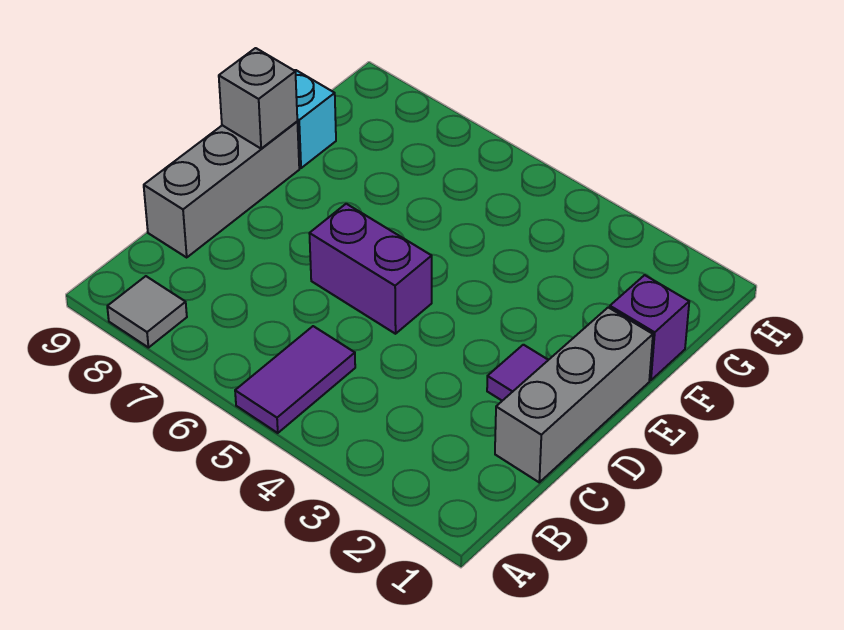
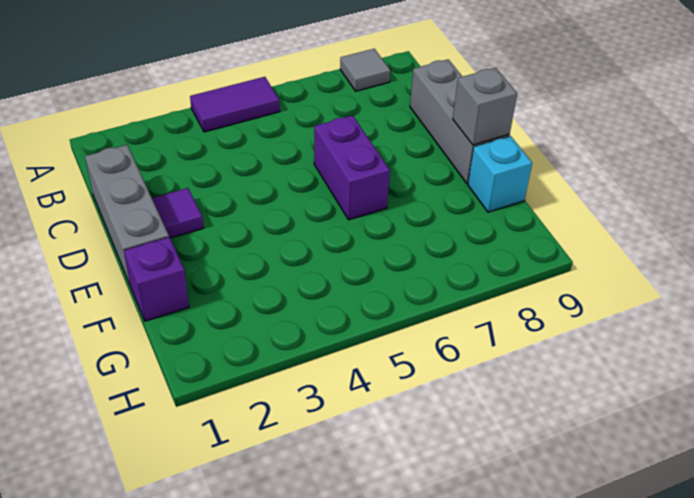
purple tile A5:B5 level 1 -> purple tile A4:A5 level 1
purple brick D5:D6 level 1 -> purple brick D6:E6 level 1

